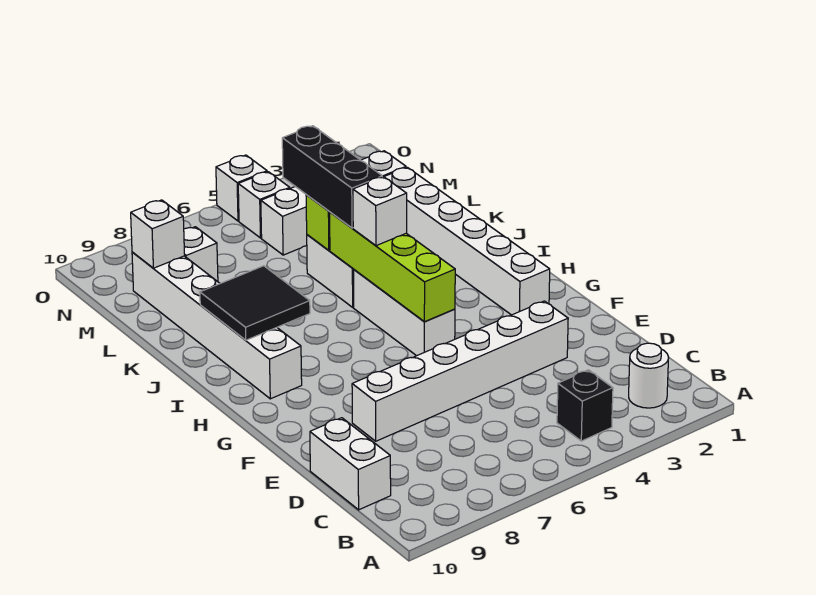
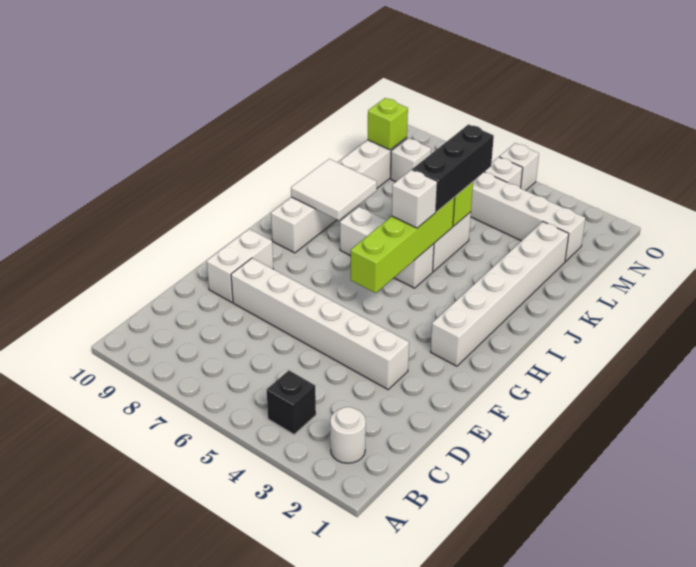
white brick C10:D10 level 1 -> white brick E9:F9 level 1
white brick G5:I5 level 1 -> white brick I5:I7 level 1
black tile I8:J9 level 2 -> white tile I8:J9 level 2
white brick M9 level 2 -> lime brick M9 level 2

